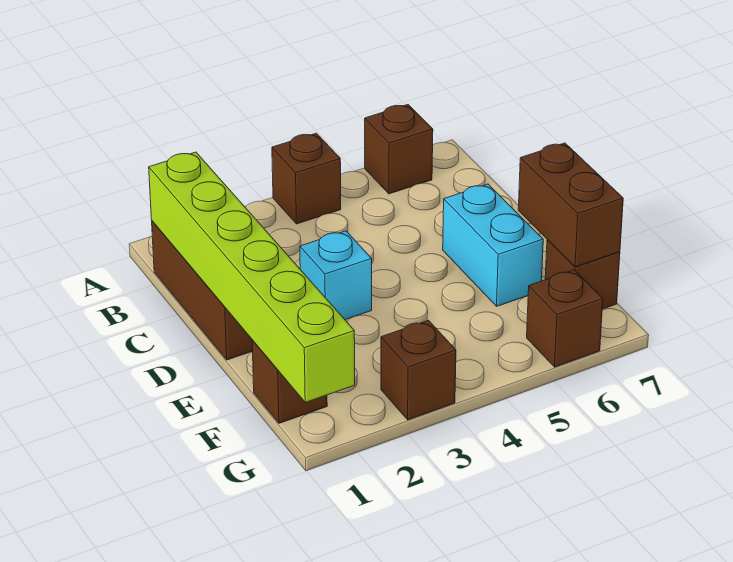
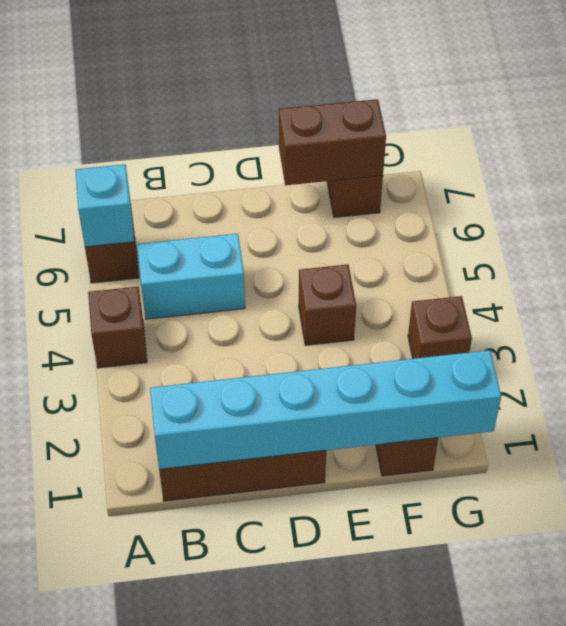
lime brick B1:G1 level 2 -> cyan brick B1:G1 level 2
cyan brick D3 level 1 -> cyan brick A6 level 2
cyan brick D6:E6 level 1 -> cyan brick B5:C5 level 1
brown brick G6 level 1 -> brown brick E4 level 1

